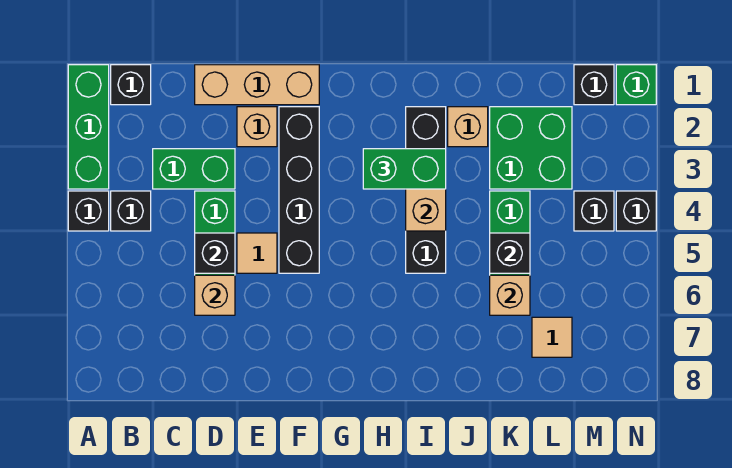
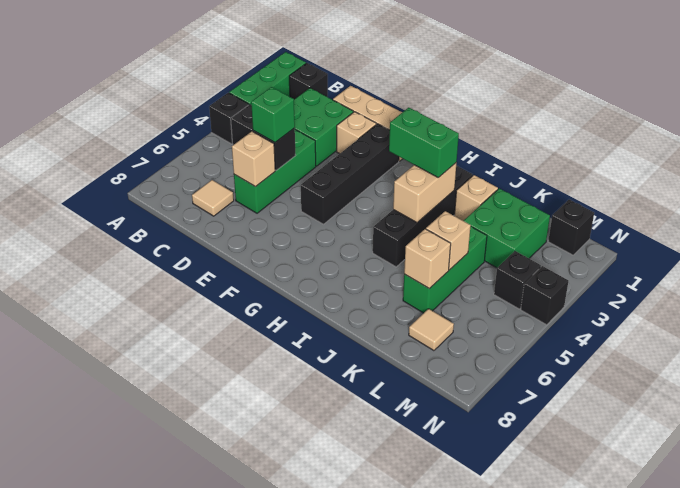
green brick C3:D3 level 1 -> green brick C2:D3 level 1
tan tile E5 level 1 -> tan tile C7 level 1
black brick K5 level 2 -> tan brick K5 level 2
green brick N1 level 1 -> green brick D5 level 3

